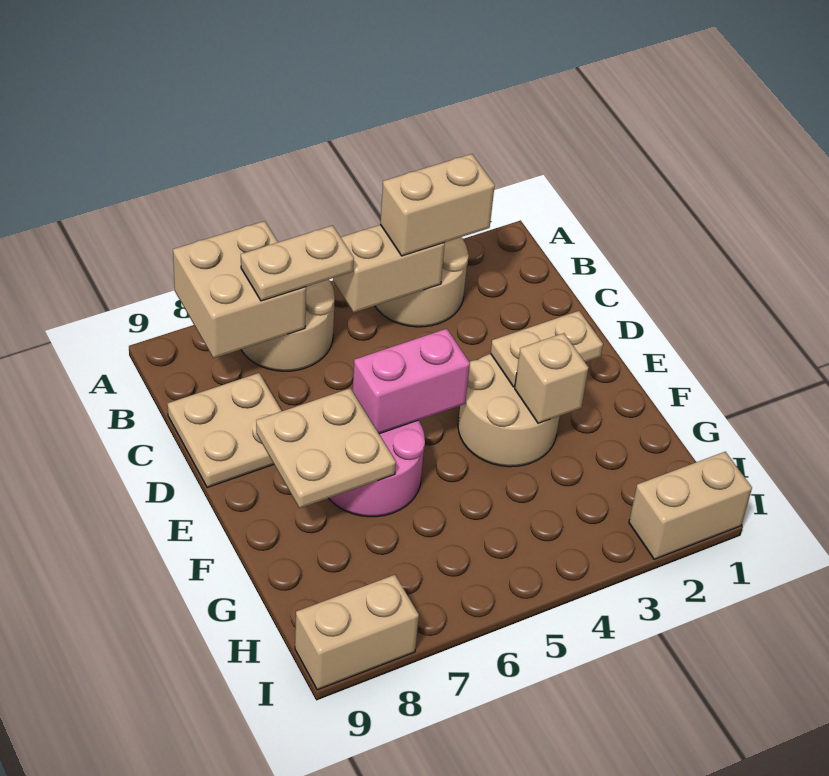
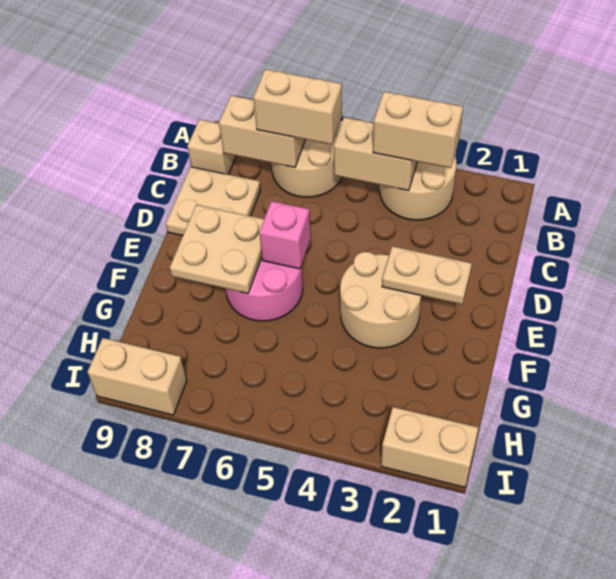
tan brick A7:B8 level 2 -> tan brick B7:B8 level 2
tan plate B6:B7 level 3 -> tan brick B6:B7 level 3
pink brick E5:E6 level 2 -> pink brick E6 level 2
tan brick F3 level 2 -> tan brick B9 level 1

